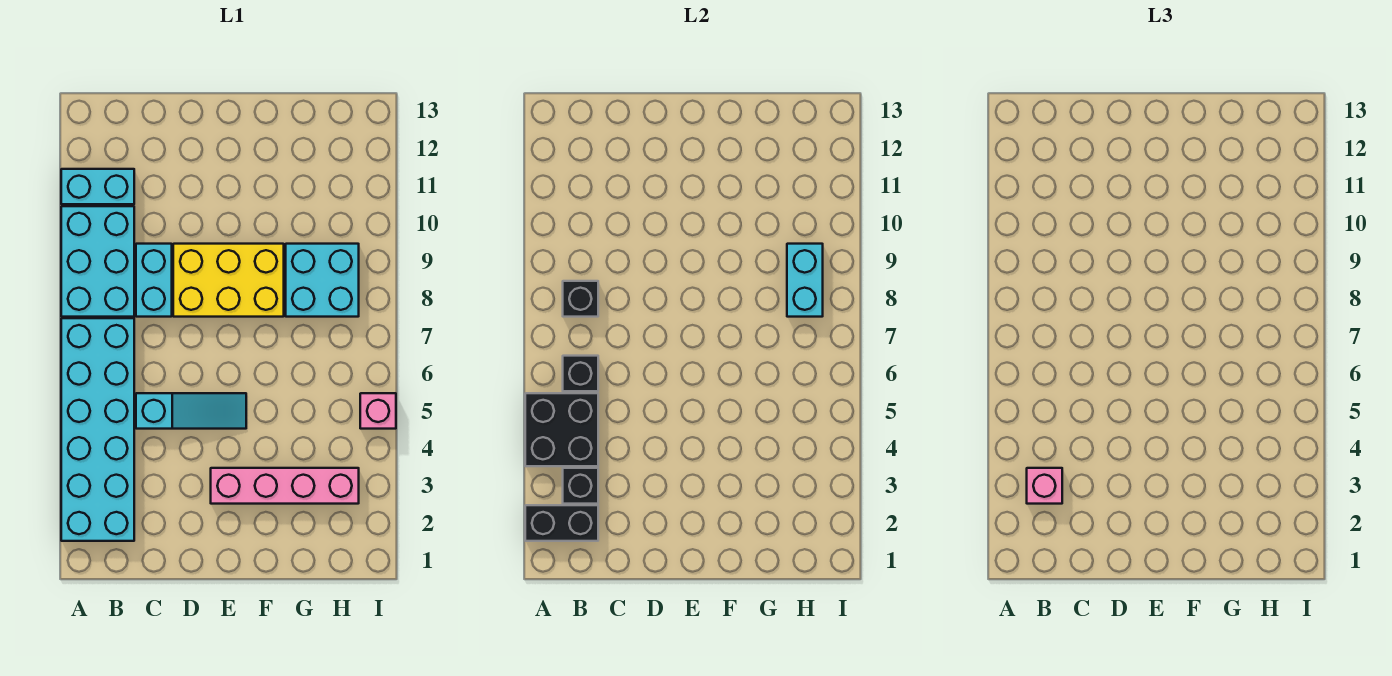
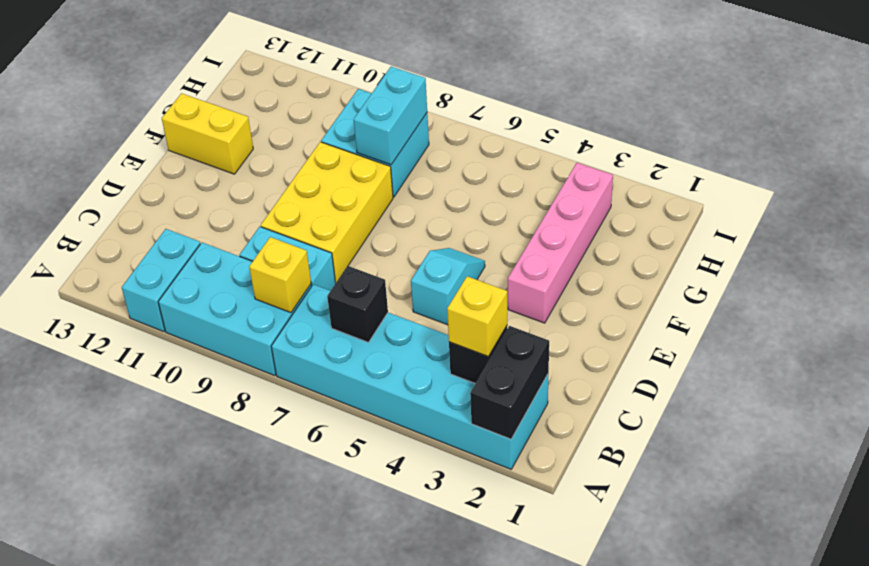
black brick A4:B5 level 2 -> none
pink brick B3 level 3 -> yellow brick B3 level 3
black brick B8 level 2 -> yellow brick B8 level 2
cyan slope C5:E5 level 1 top C -> cyan slope D5:E5 level 1 top D
none -> yellow brick F12:F13 level 1
cyan brick H8:H9 level 2 -> cyan brick G8:H8 level 2
pink brick I5 level 1 -> none

